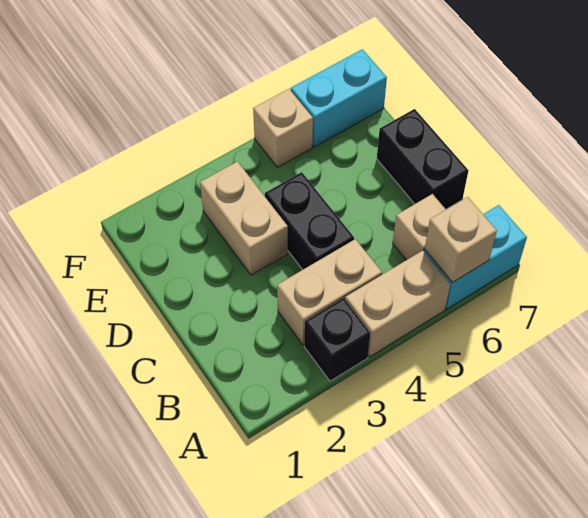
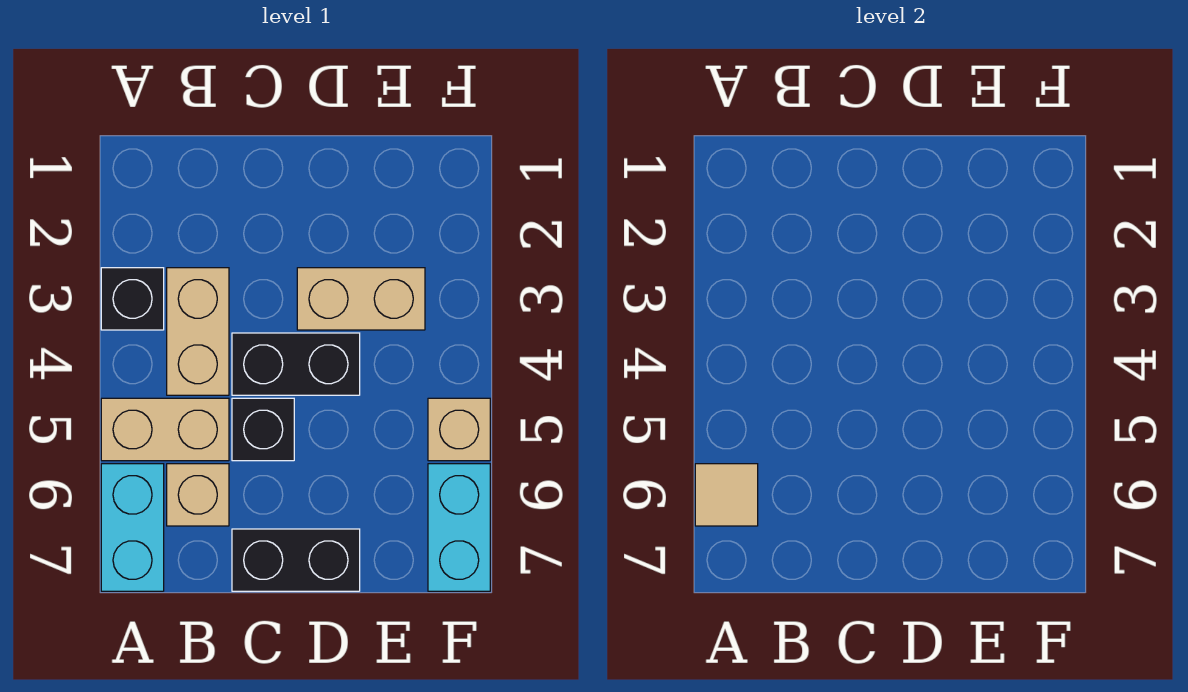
tan brick A4:A5 level 1 -> tan brick A5:B5 level 1
tan brick A6 level 2 -> tan tile A6 level 2
none -> black brick C5 level 1

